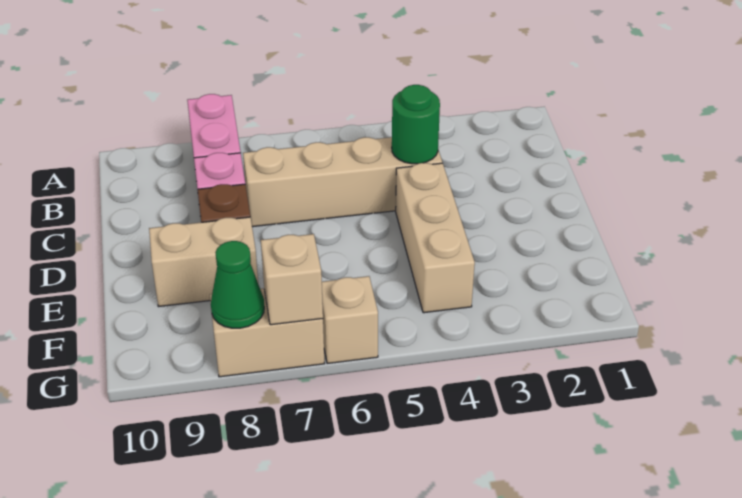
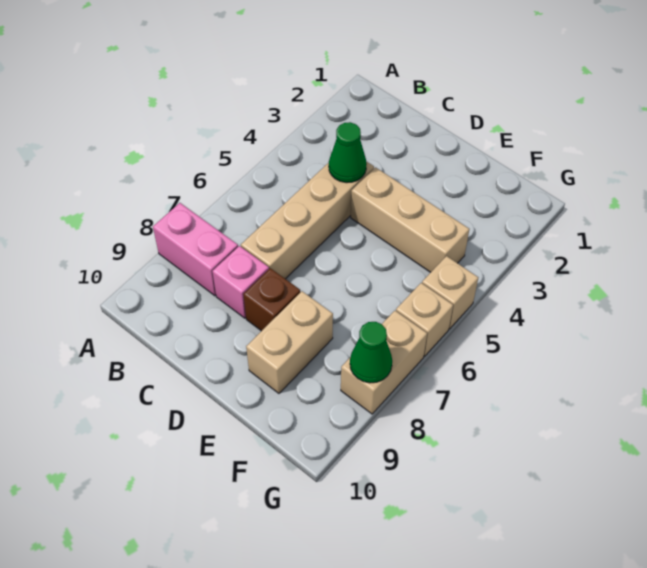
green round brick C4 level 2 -> green cone C4 level 2
tan brick G7 level 2 -> tan brick G5 level 1

